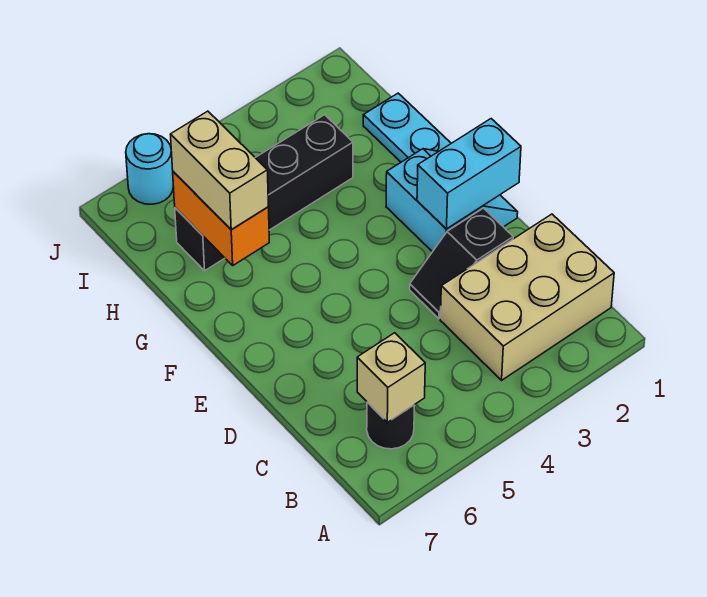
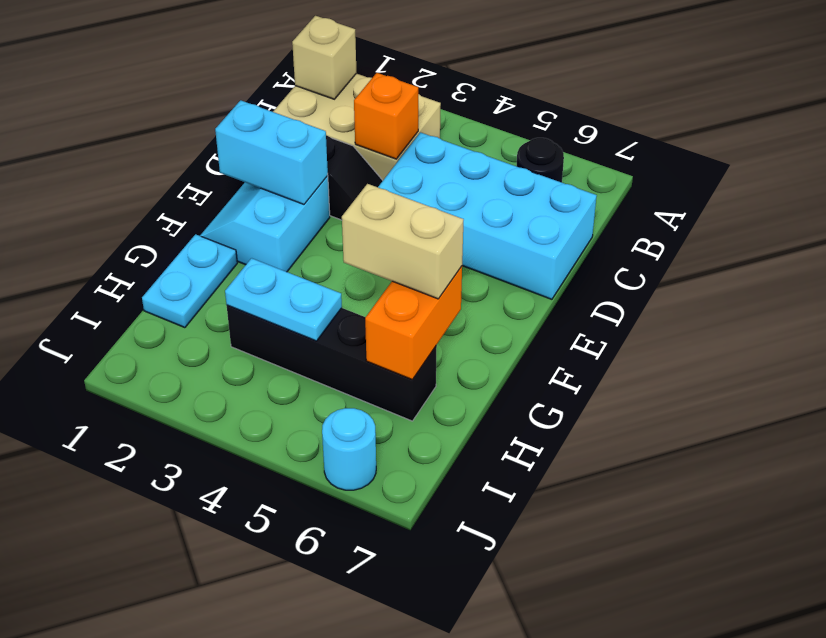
tan brick B6 level 2 -> tan brick B1 level 2
none -> orange brick C3 level 2
none -> cyan brick C4:D7 level 1
tan brick G6:H6 level 3 -> tan brick G5:G6 level 3
none -> cyan plate H3:H4 level 2

